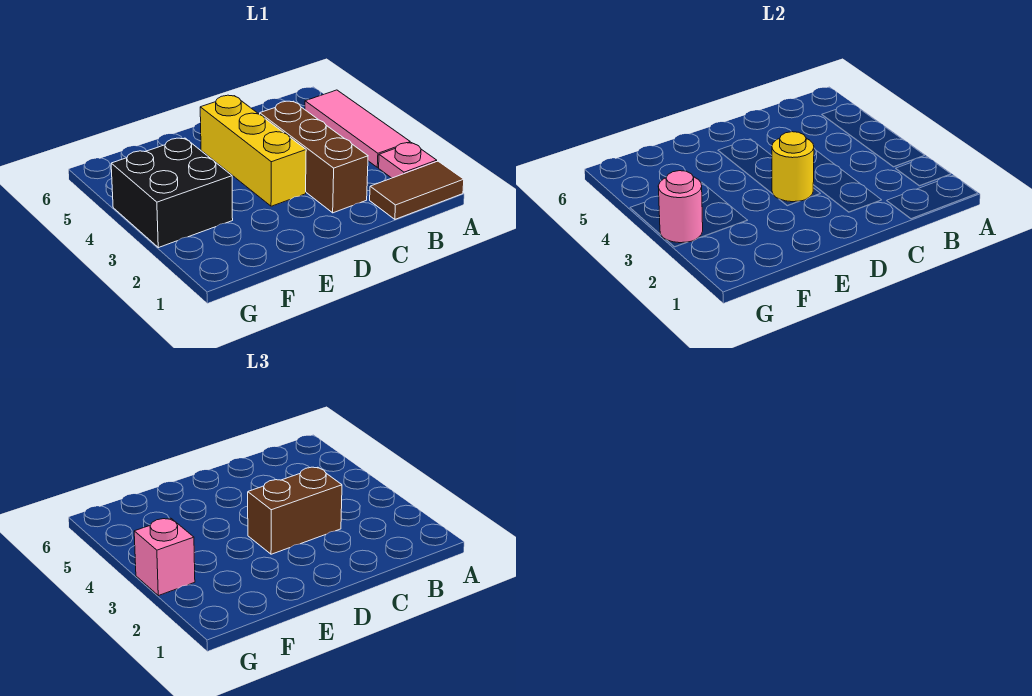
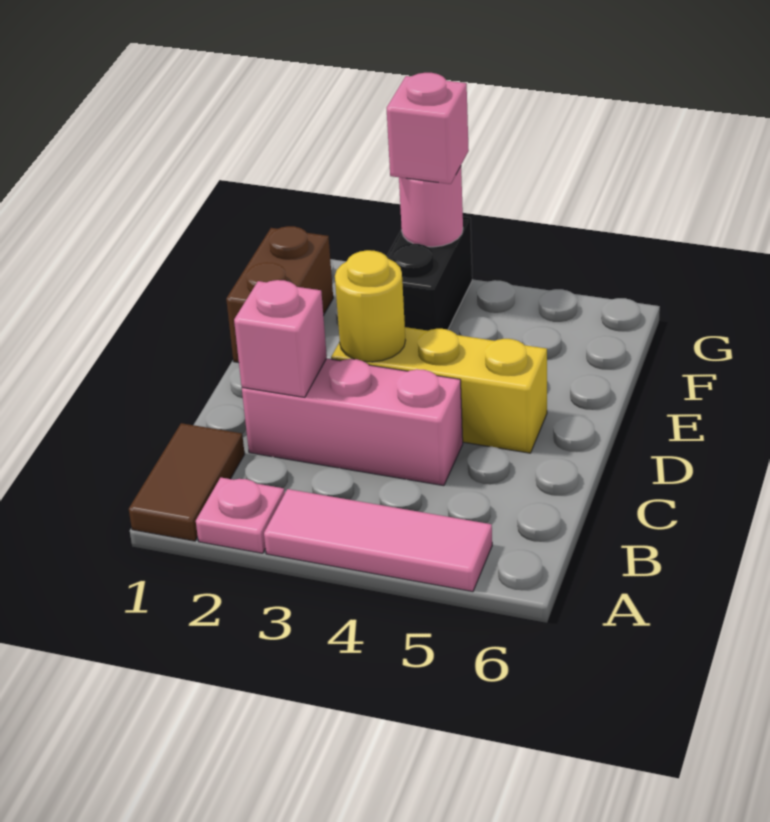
brown brick C2:C4 level 1 -> pink brick C2:C4 level 1
none -> pink brick C2 level 2
brown brick C3:D3 level 3 -> brown brick E1:F1 level 1
black brick F3:G4 level 1 -> black brick F3:G3 level 1

